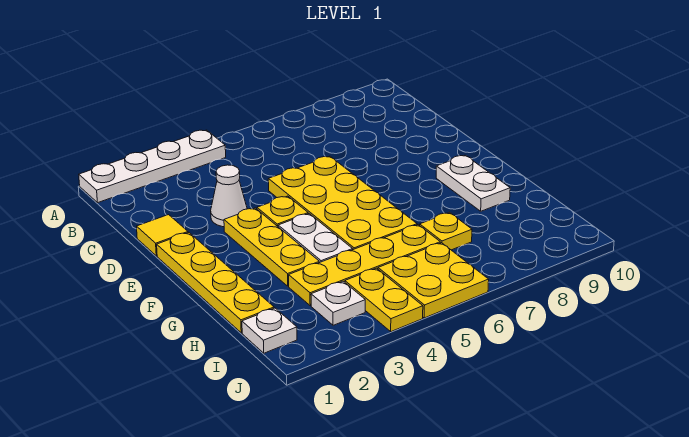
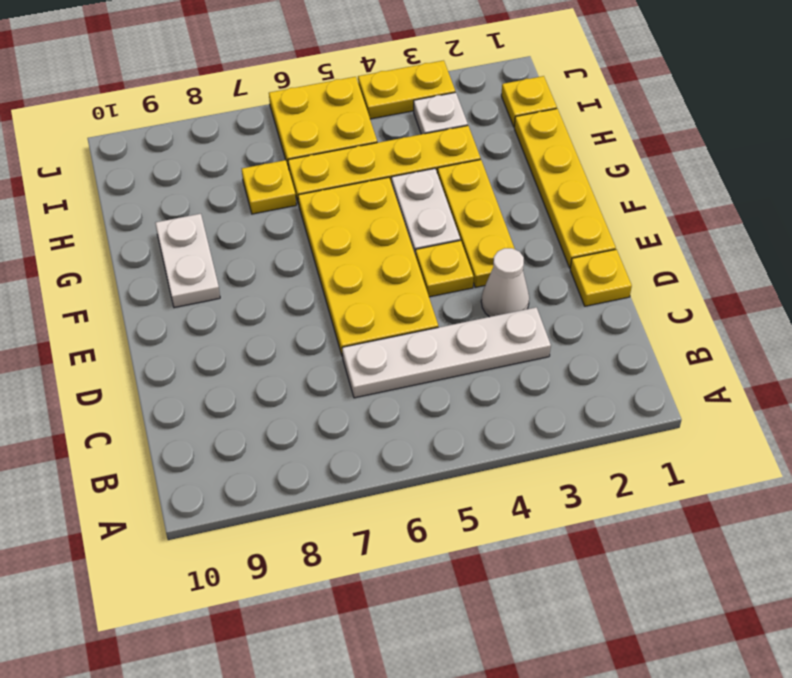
white plate A1:A4 level 1 -> white plate C3:C6 level 1
yellow tile D1 level 1 -> yellow plate D1 level 1
white plate I1 level 1 -> yellow plate I1 level 1
yellow plate I4:J4 level 1 -> yellow plate J3:J4 level 1

